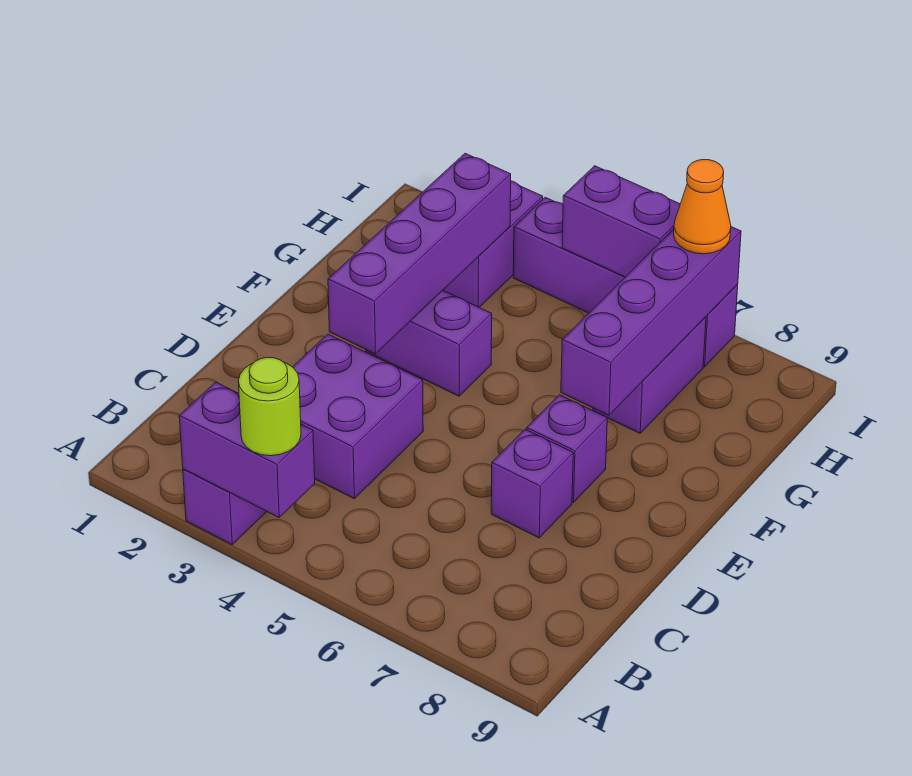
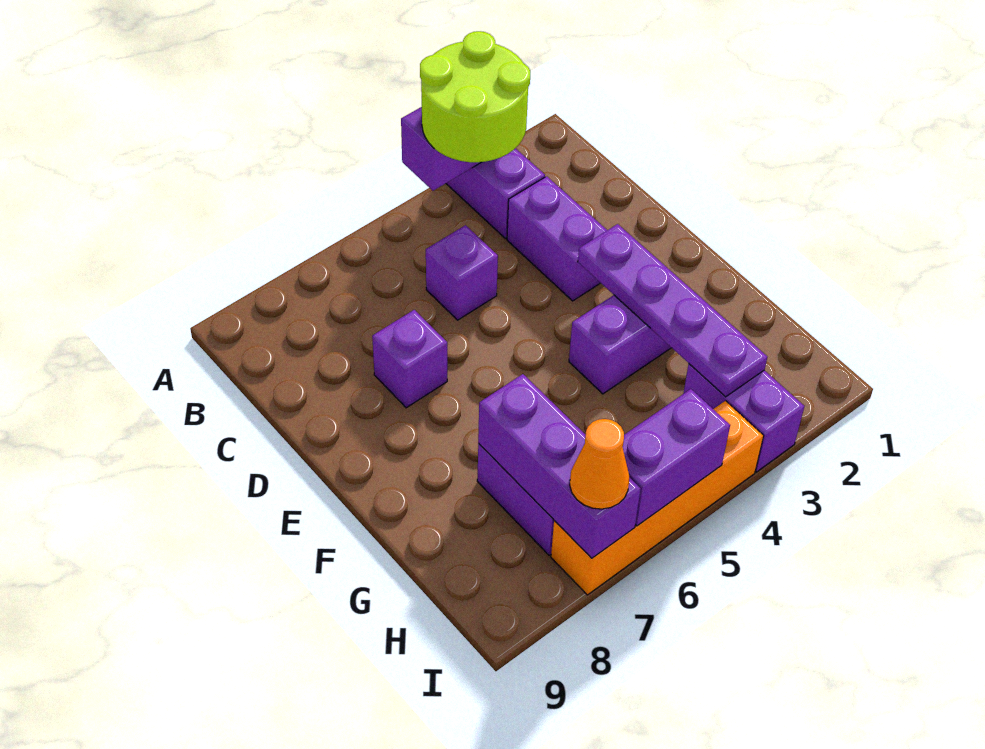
lime round brick A4 level 3 -> lime round brick A3:B4 level 3
purple brick C3:D4 level 1 -> purple brick C3:D3 level 1
purple brick E3:H3 level 2 -> purple plate E3:H3 level 2
purple brick E7 level 1 -> purple brick C5 level 1
purple brick F7:I7 level 2 -> purple brick G7:I7 level 2
purple brick I4:I7 level 1 -> orange brick I4:I7 level 1

